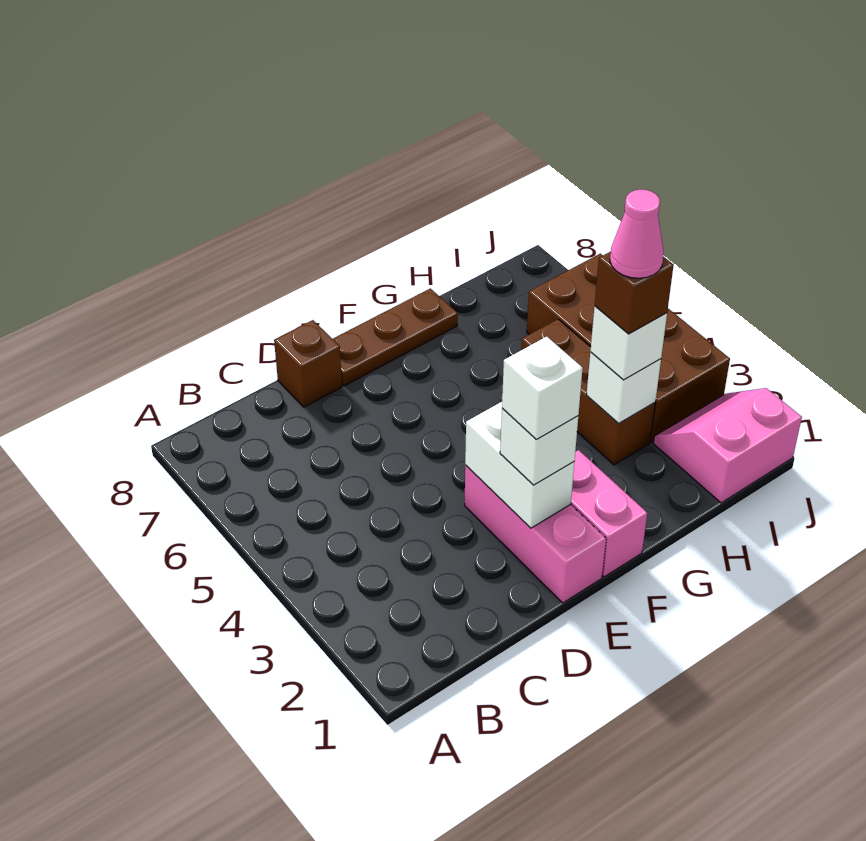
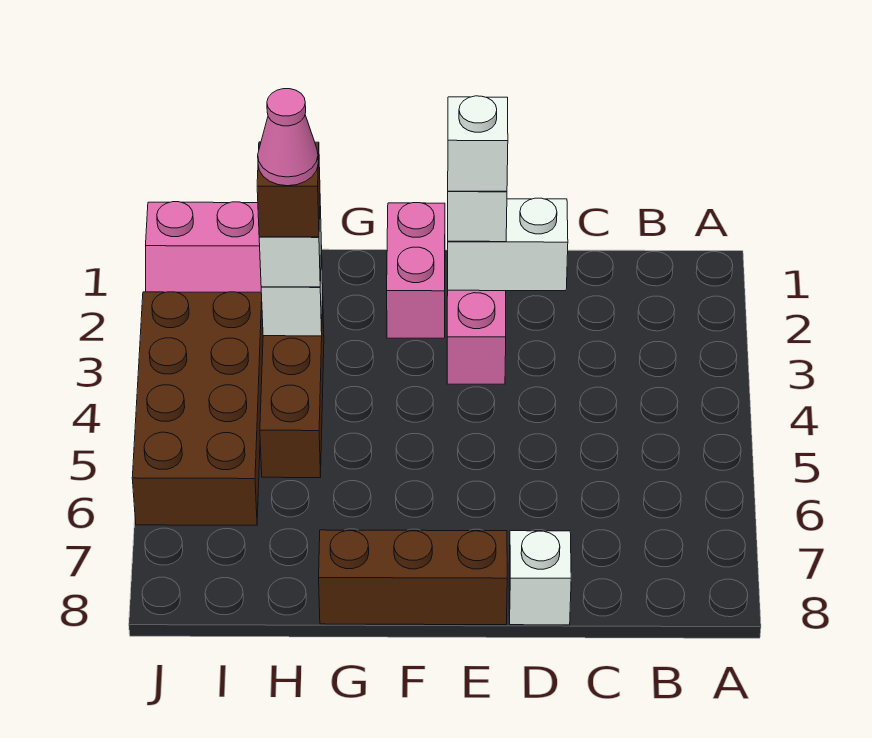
brown brick D8 level 1 -> white brick D8 level 1
white brick E2:E3 level 2 -> white brick D2:E2 level 2
brown plate E8:G8 level 1 -> brown brick E8:G8 level 1

